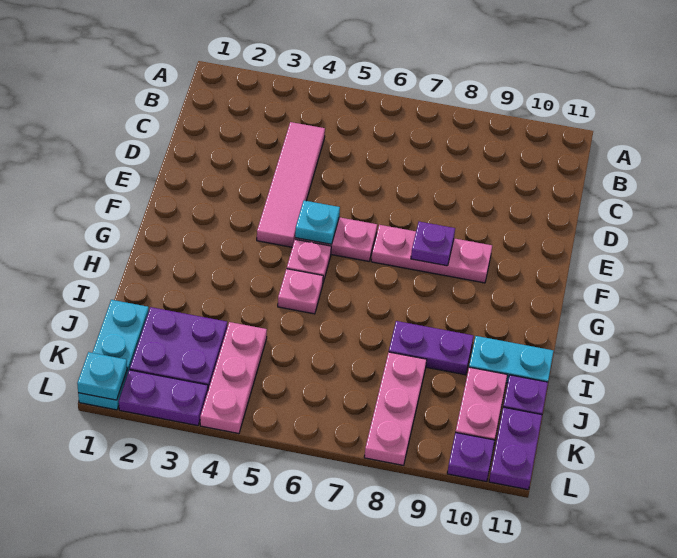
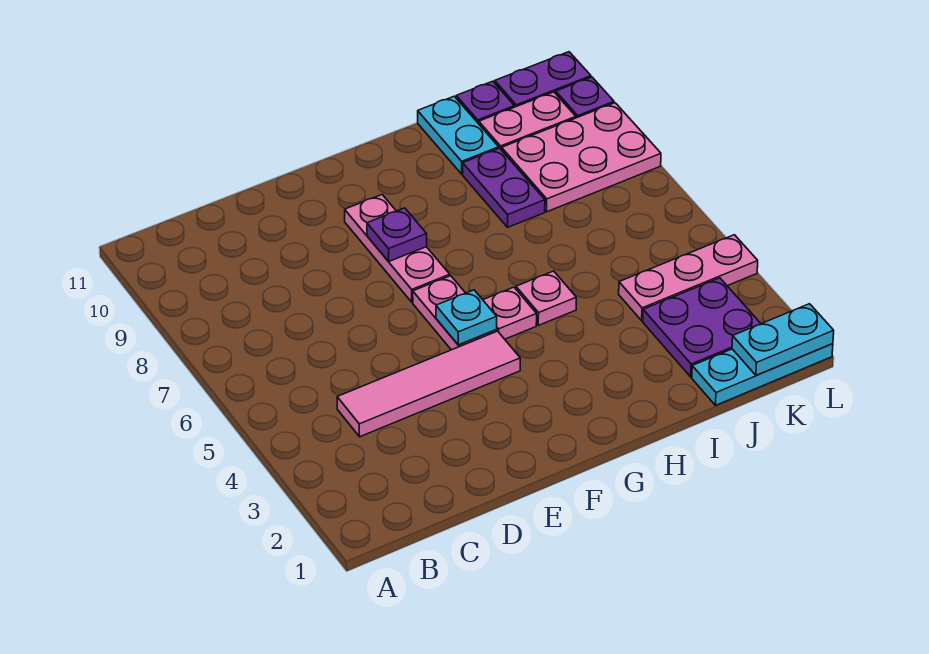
pink plate J8:L8 level 1 -> pink plate J8:L9 level 1
cyan plate L1 level 2 -> cyan plate K1:L1 level 2
purple plate L2:L3 level 1 -> none

